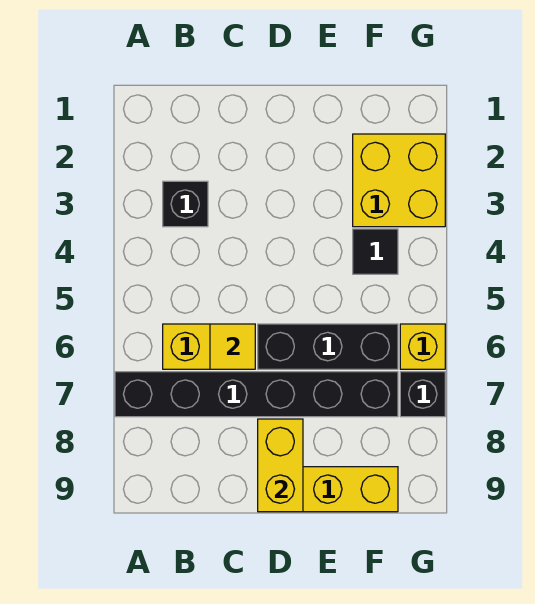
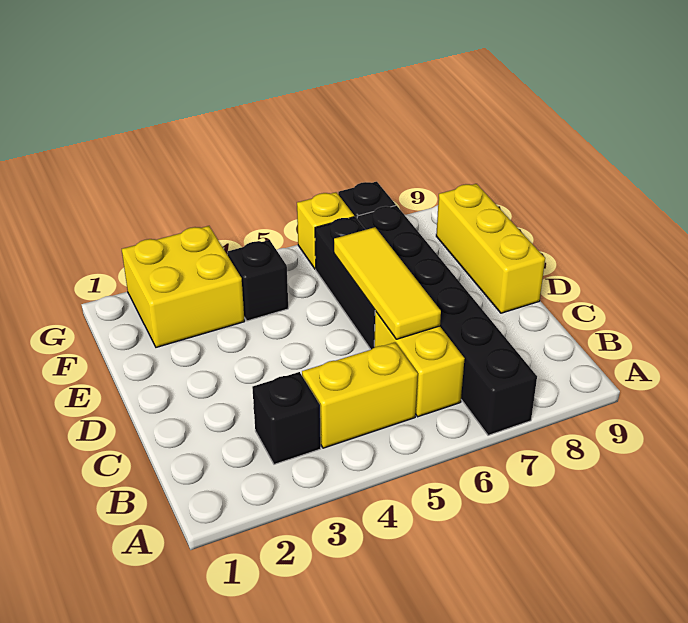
yellow tile C6 level 2 -> yellow tile C6:E6 level 2
yellow brick D8:D9 level 2 -> yellow brick B4:B5 level 1
black tile F4 level 1 -> black brick F4 level 1

